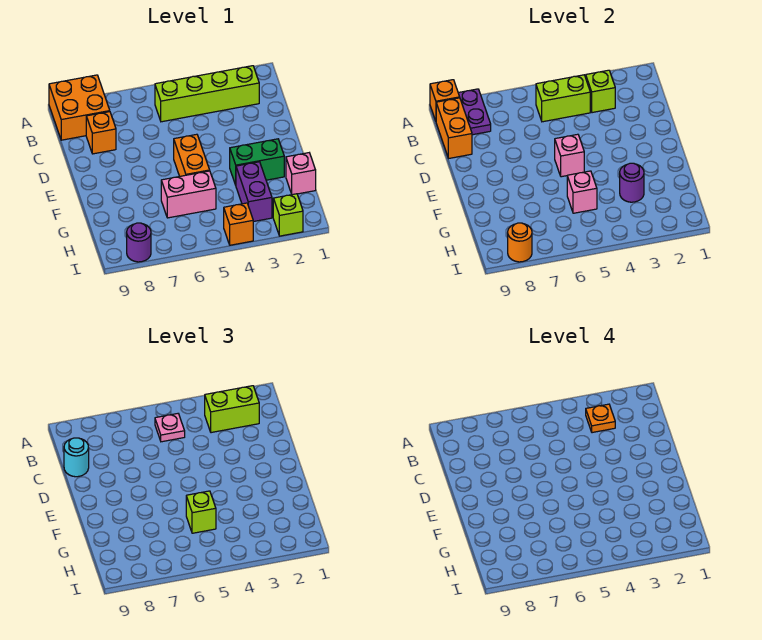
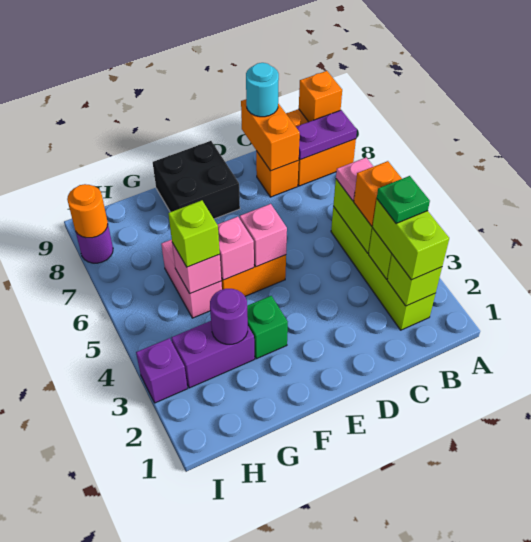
orange plate B3 level 4 -> green plate B3 level 4
orange brick B9:C9 level 2 -> orange brick C8:C9 level 2
none -> black brick E8:F9 level 1
green brick F2:F3 level 1 -> green brick F3 level 1
pink brick G1 level 1 -> pink brick F5 level 2
lime brick I2 level 1 -> lime brick B2 level 2
none -> purple brick I3 level 1
orange brick I4 level 1 -> orange brick B4 level 3

